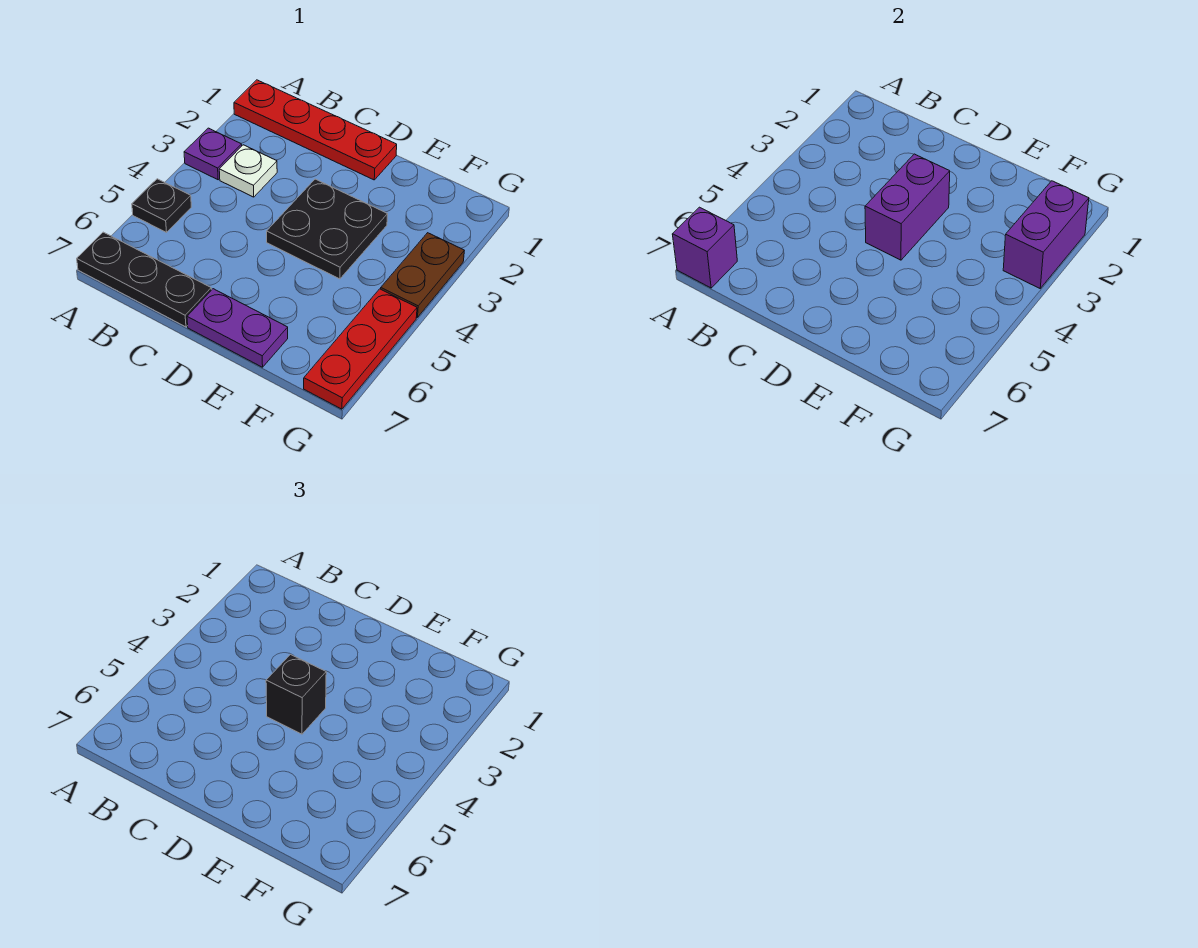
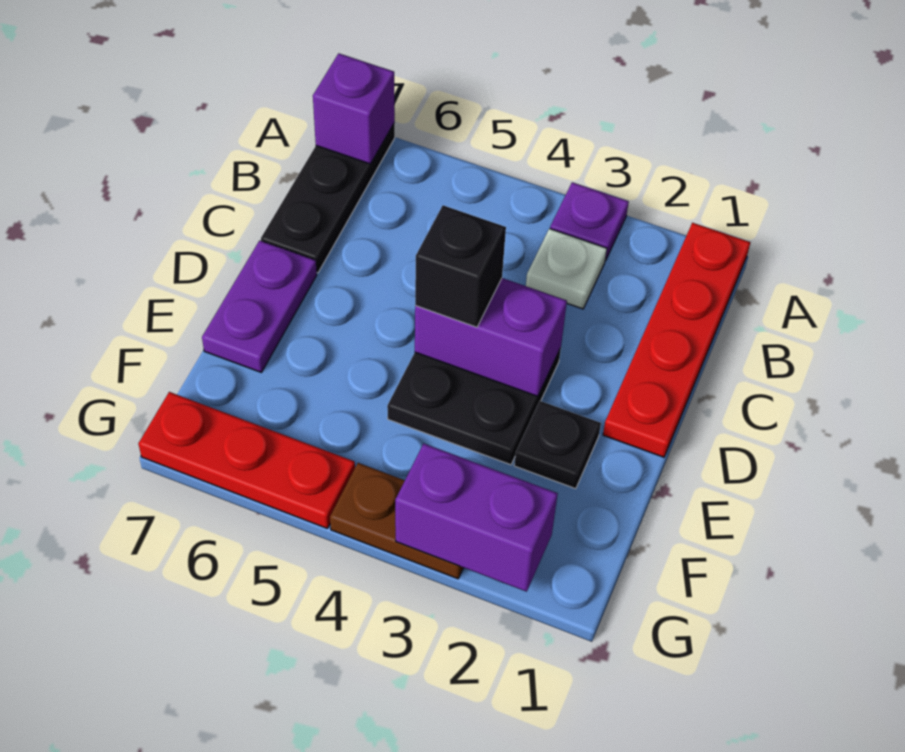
black plate A5 level 1 -> black plate E2 level 1

